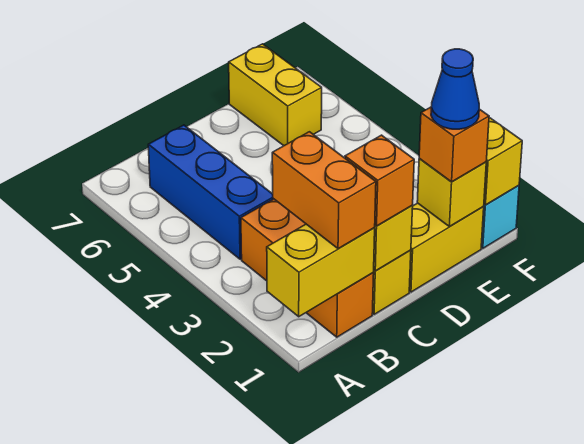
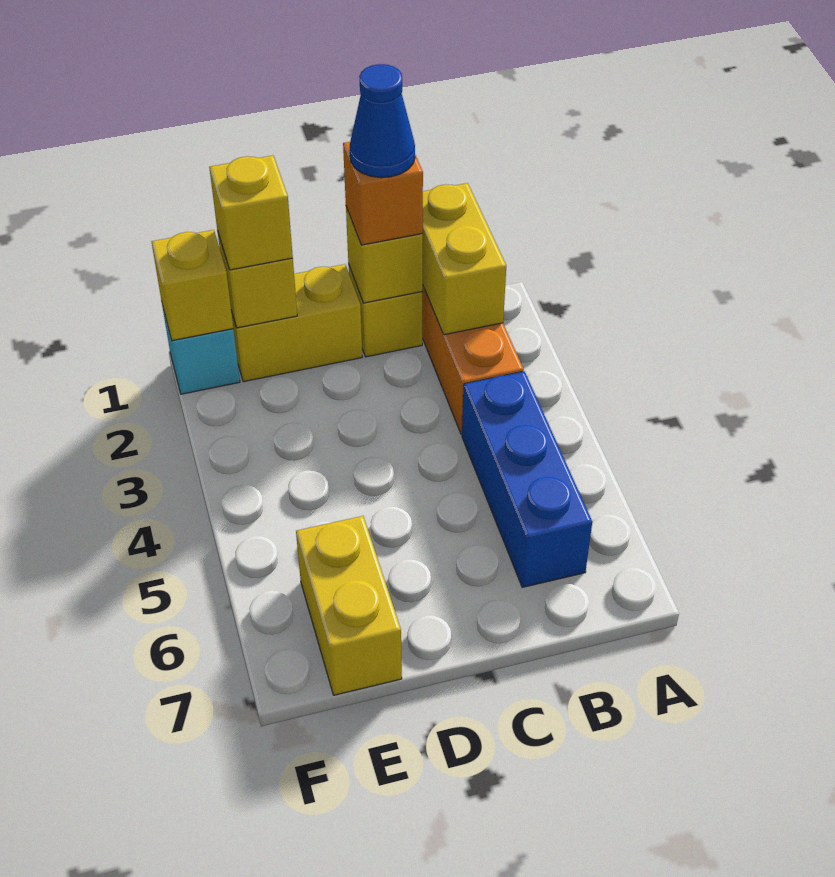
yellow brick A1:B1 level 2 -> yellow brick B1:B2 level 2
orange brick B1:B2 level 3 -> none
orange brick E1 level 3 -> yellow brick E1 level 3
blue cone E1 level 4 -> blue cone C1 level 4

